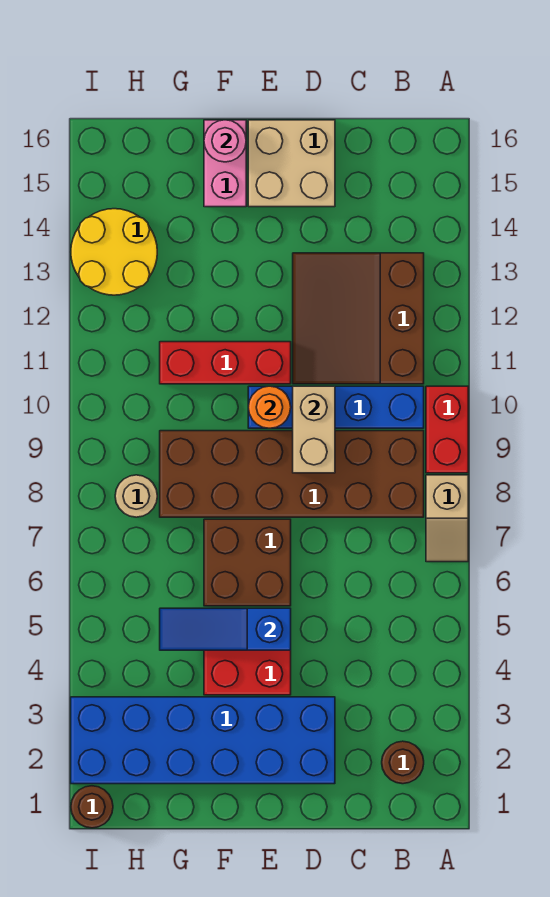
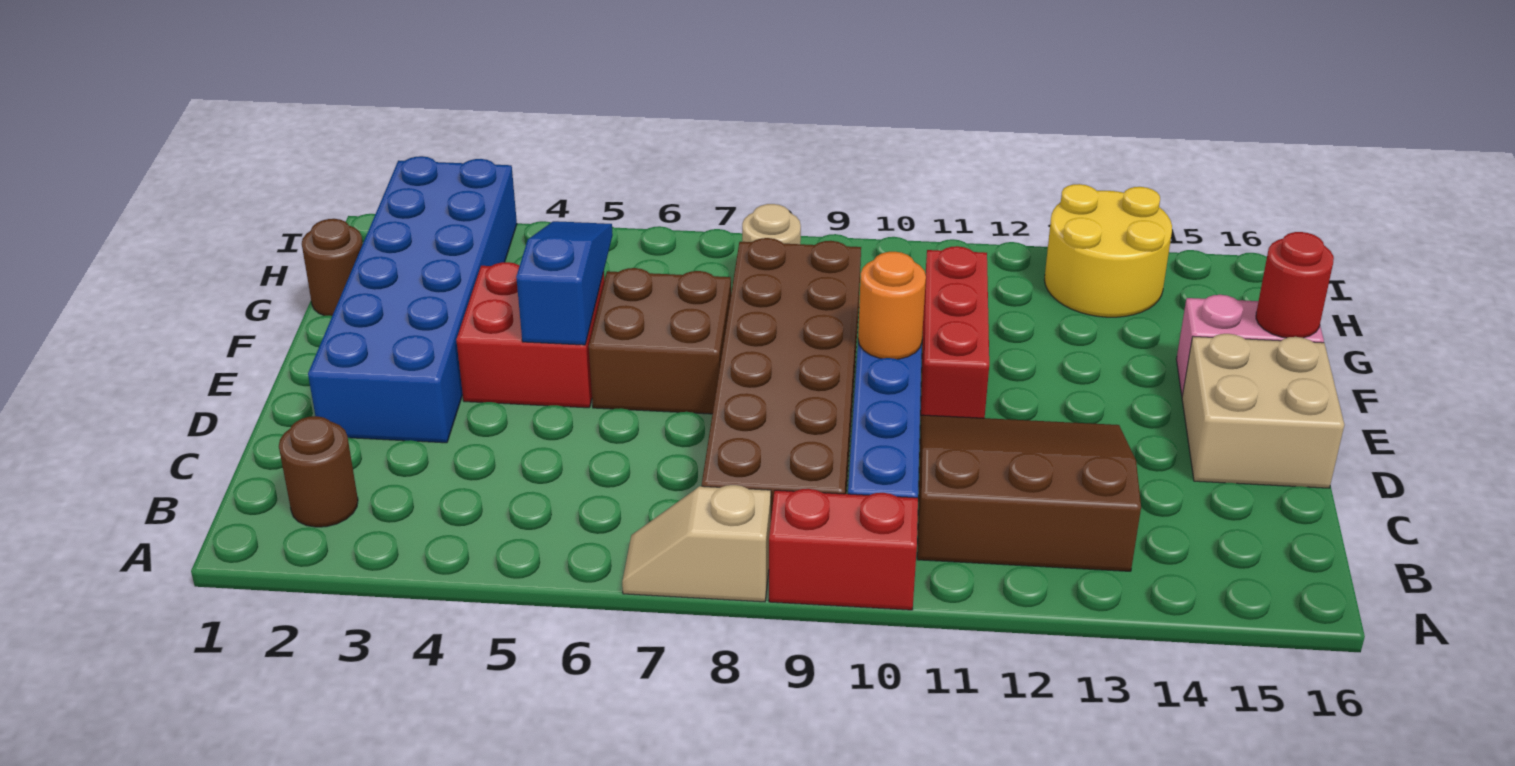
tan brick D9:D10 level 2 -> none
pink round brick F16 level 2 -> red round brick F16 level 2
brown round brick I1 level 1 -> brown round brick G1 level 1

